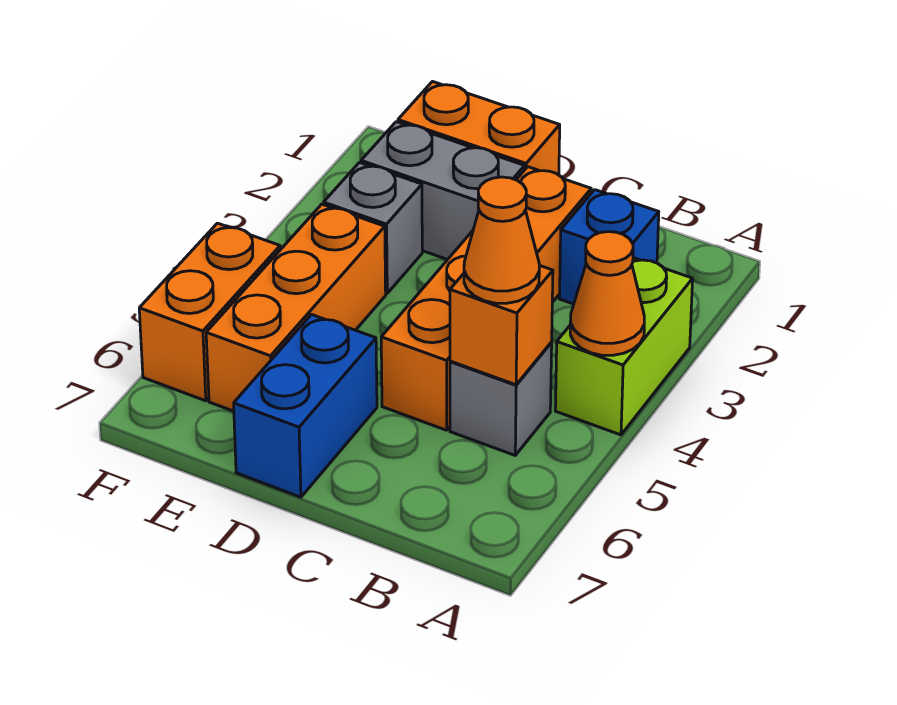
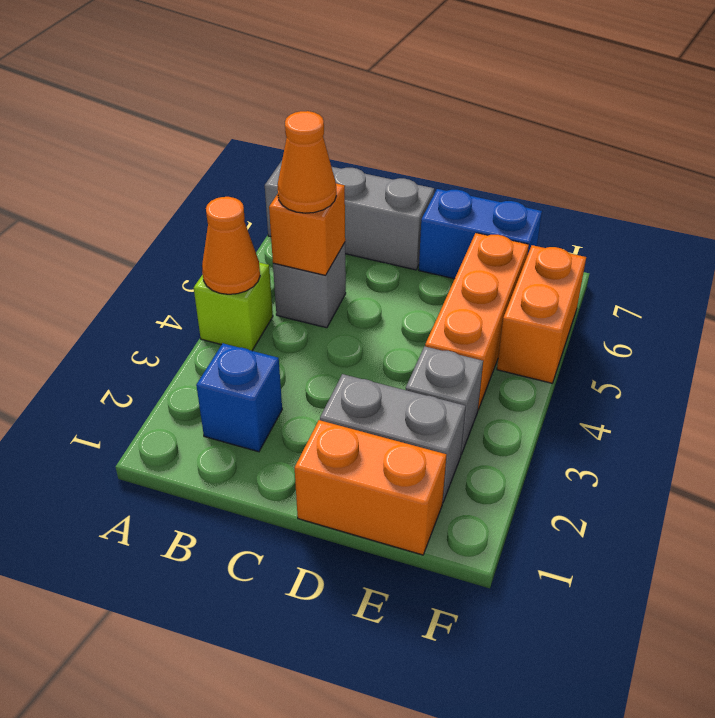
lime brick A3:A4 level 1 -> lime brick A4 level 1
none -> grey brick A7:C7 level 1
orange brick C2:C5 level 1 -> none
blue brick D6:D7 level 1 -> blue brick D7:E7 level 1

